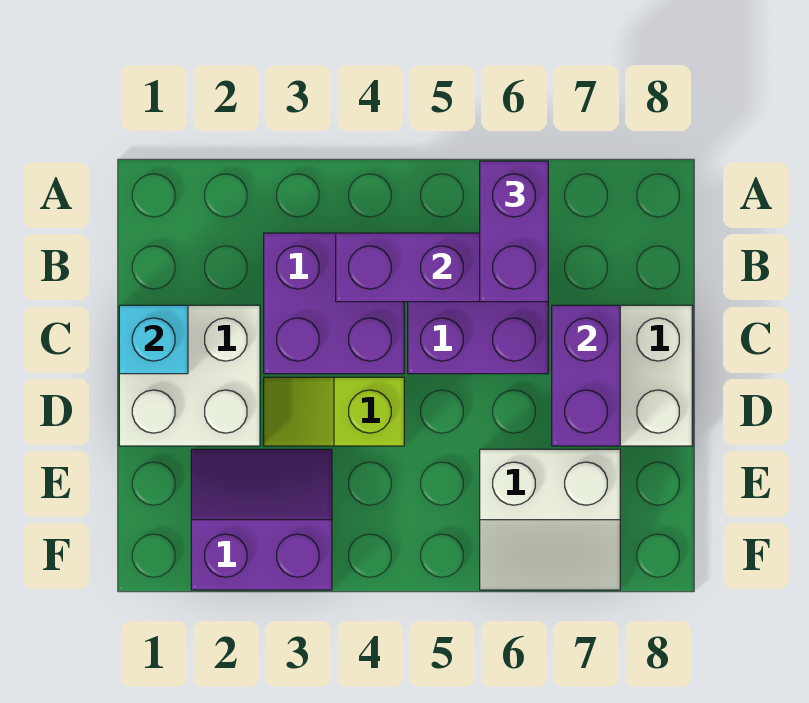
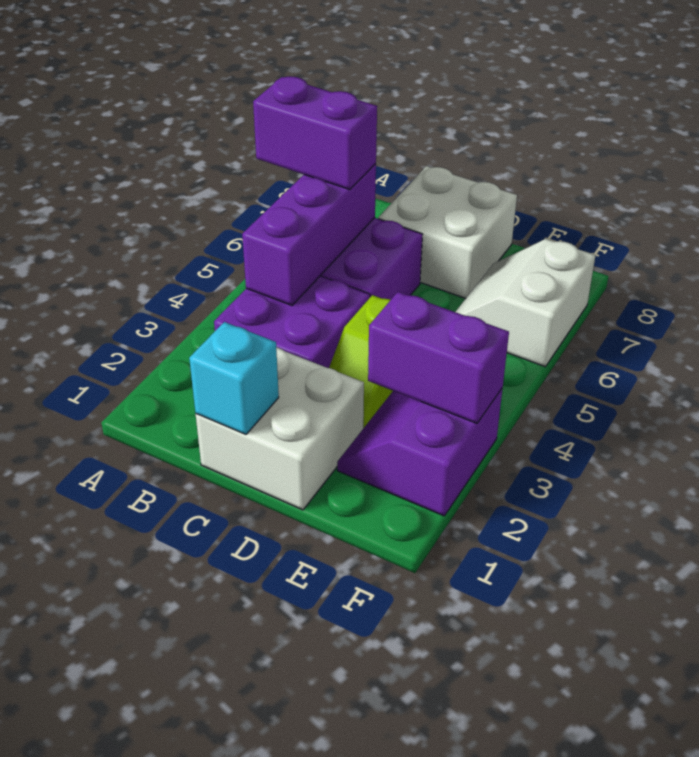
purple brick C7:D7 level 2 -> purple brick E3:F3 level 2
white slope E6:F7 level 1 top E -> white slope E6:F7 level 1 top F

